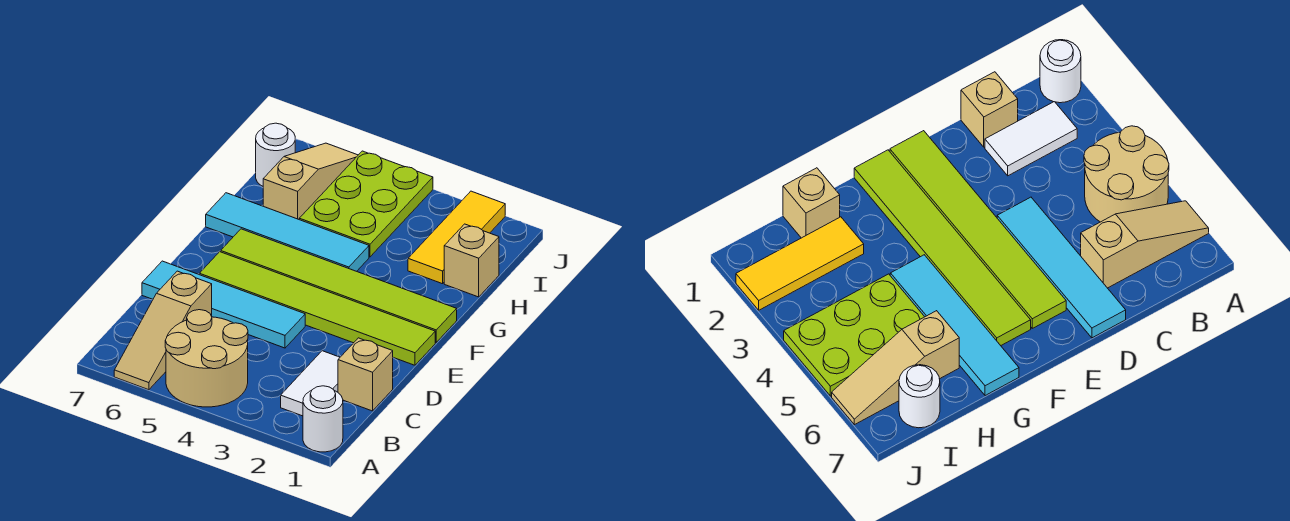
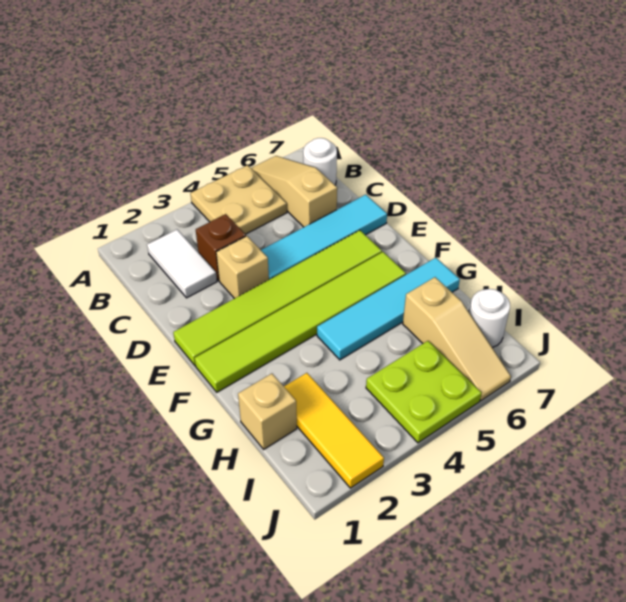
white round brick A1 level 1 -> white round brick B7 level 1
tan round brick A4:B5 level 1 -> tan plate A4:B5 level 1
tan brick C1 level 1 -> tan brick D3 level 1
none -> brown brick C3 level 1
lime plate H4:J5 level 1 -> lime plate I4:J5 level 1

